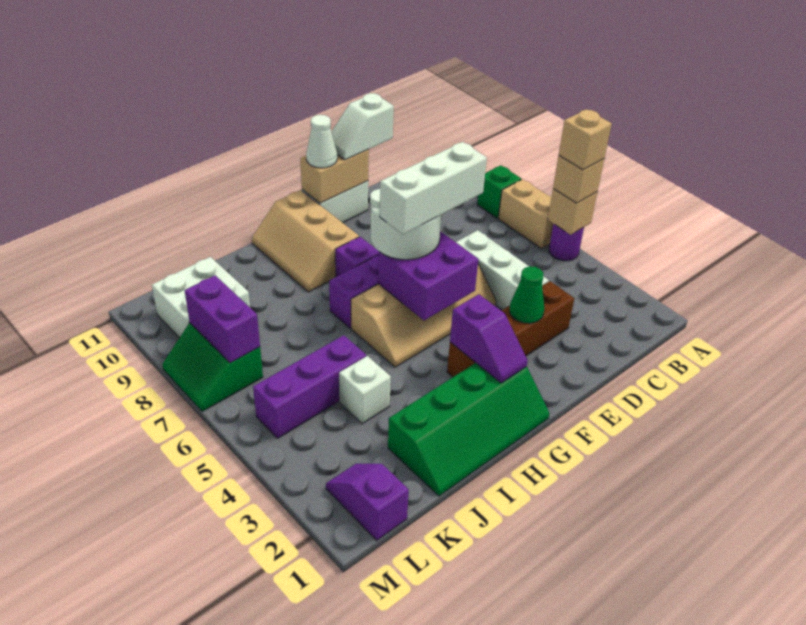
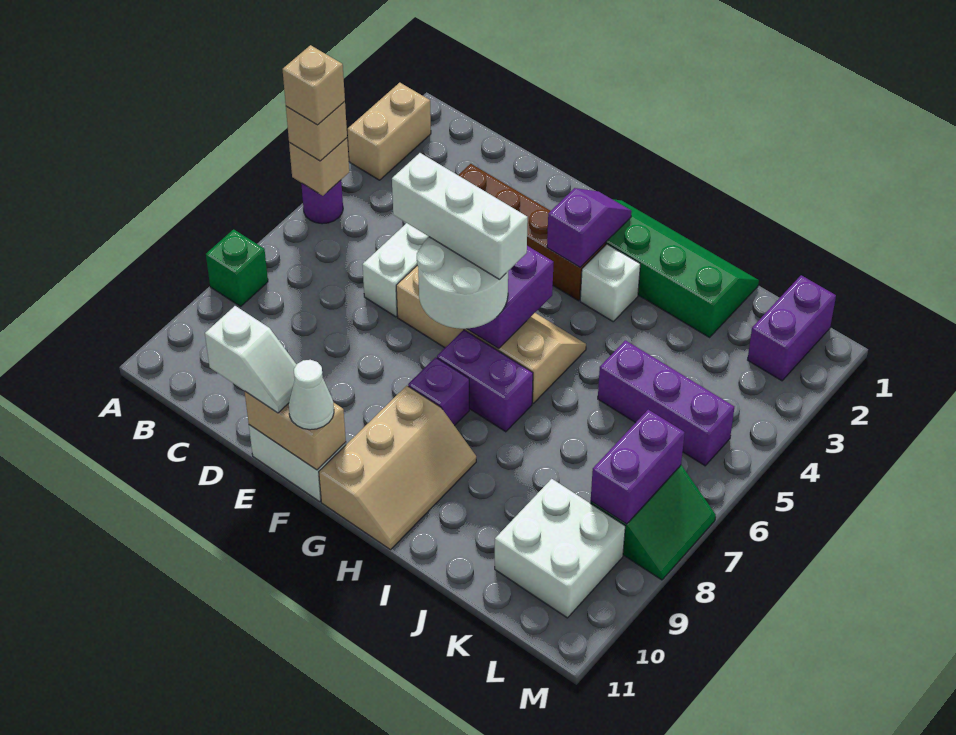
tan brick A6:A7 level 1 -> tan brick A2:A3 level 1
green cone E3 level 2 -> none
white brick J4 level 1 -> white brick H3 level 1
purple slope L1:L2 level 1 top 1 -> purple brick L1:L2 level 1

